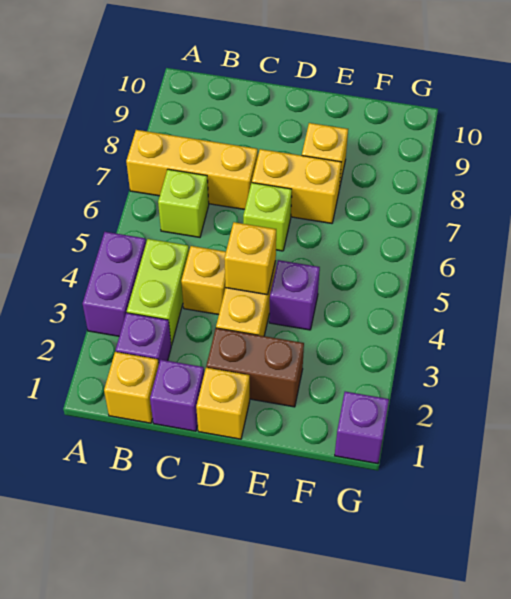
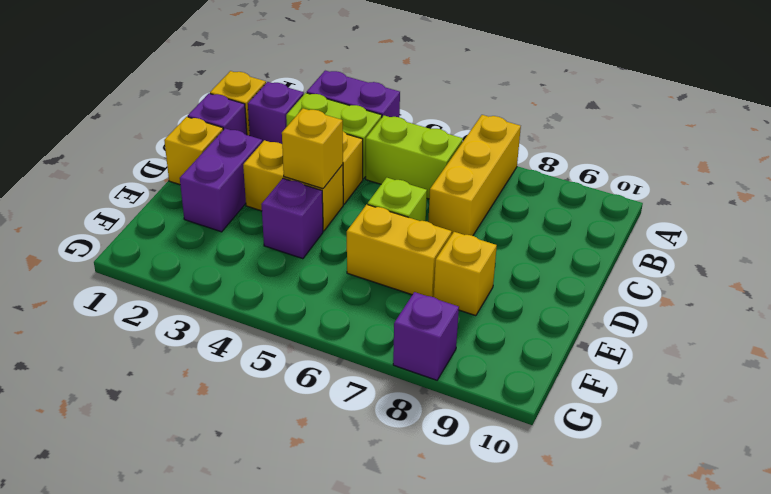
lime brick B6 level 1 -> lime brick B5:B6 level 1
brown brick D2:E2 level 1 -> purple brick D2:E2 level 1
yellow brick D7:E7 level 1 -> yellow brick E6:E7 level 1
purple brick G1 level 1 -> purple brick G8 level 1

